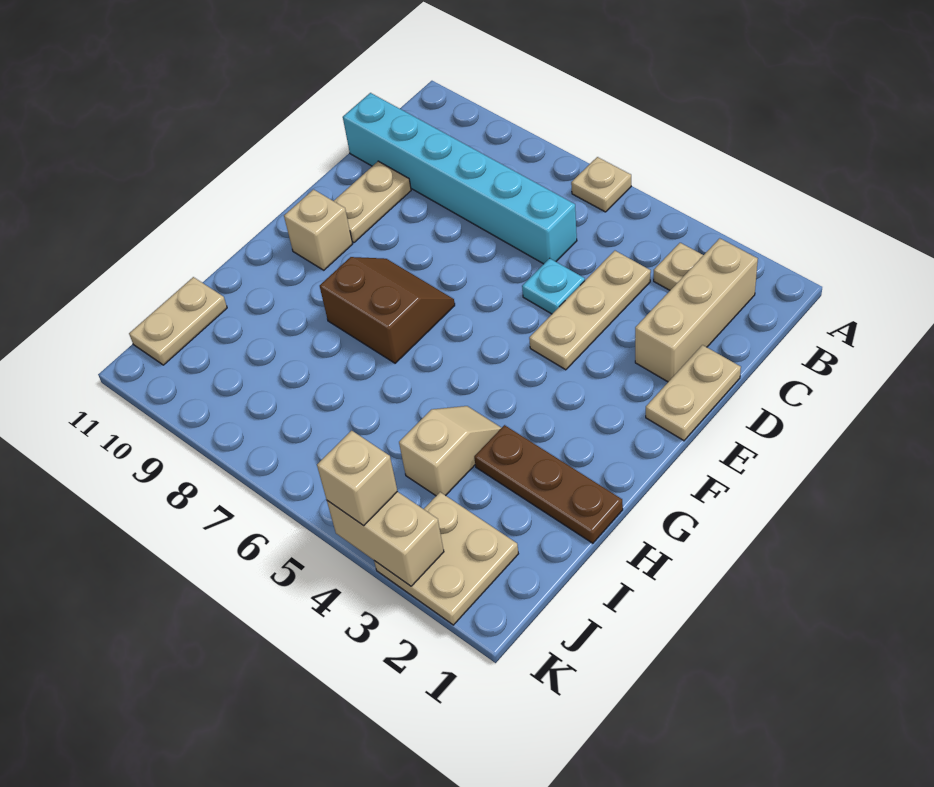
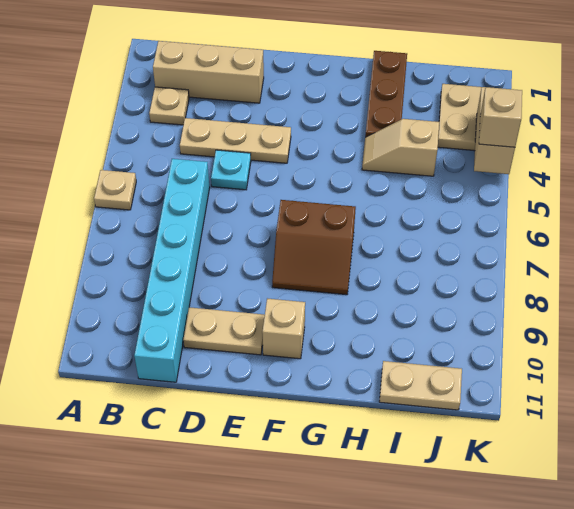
tan plate D1:E1 level 1 -> none
brown slope F7:G8 level 1 top G -> brown slope F7:G8 level 1 top 7

